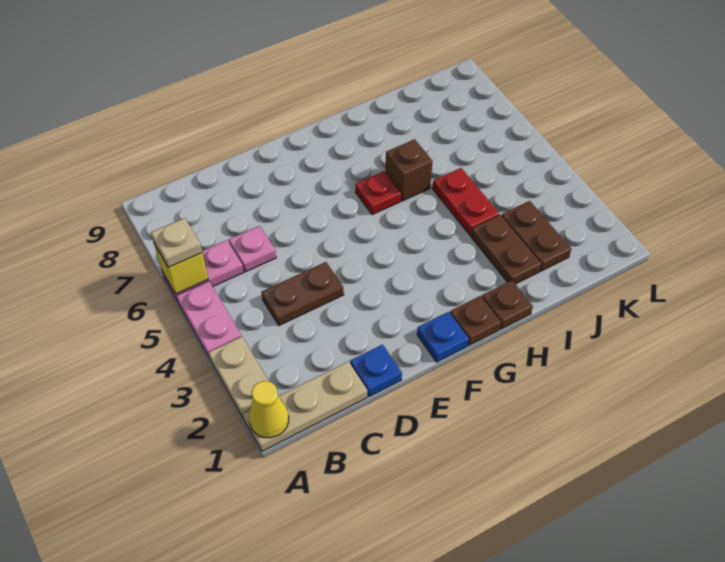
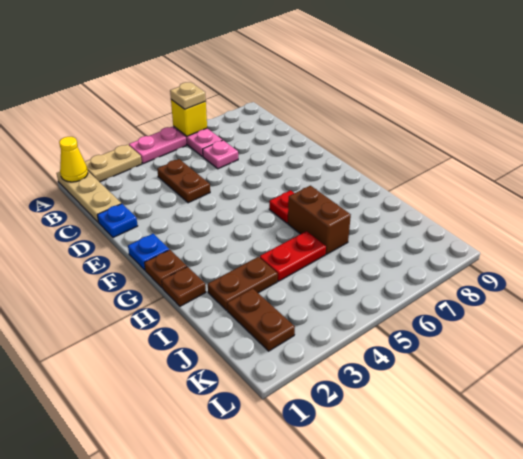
brown brick H6 level 1 -> brown brick H6:I6 level 1
brown plate J2:J3 level 1 -> brown plate J2:K2 level 1

